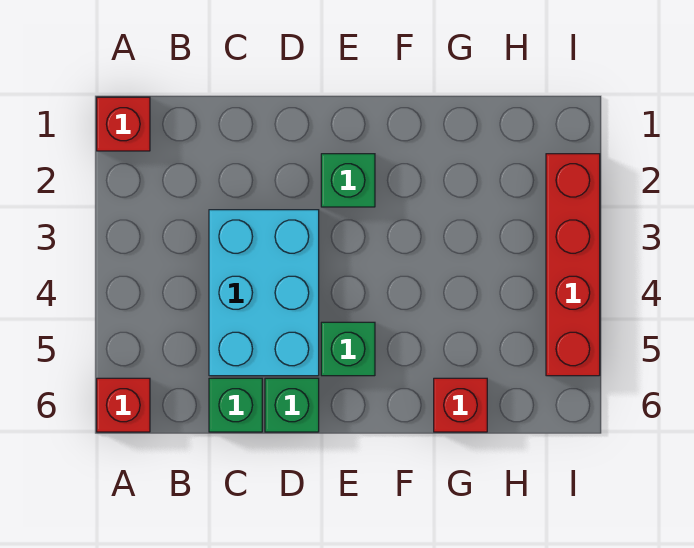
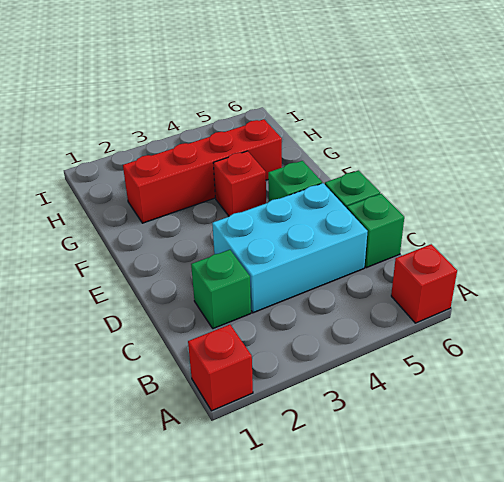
green brick E2 level 1 -> green brick C2 level 1
red brick G6 level 1 -> red brick F4 level 1
red brick I2:I5 level 1 -> red brick G2:G5 level 1

